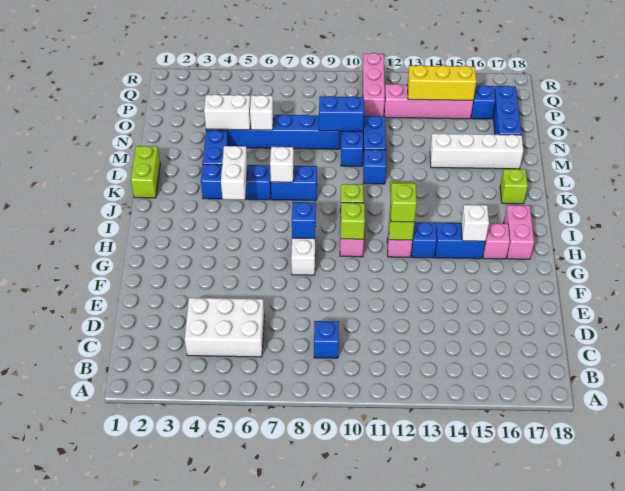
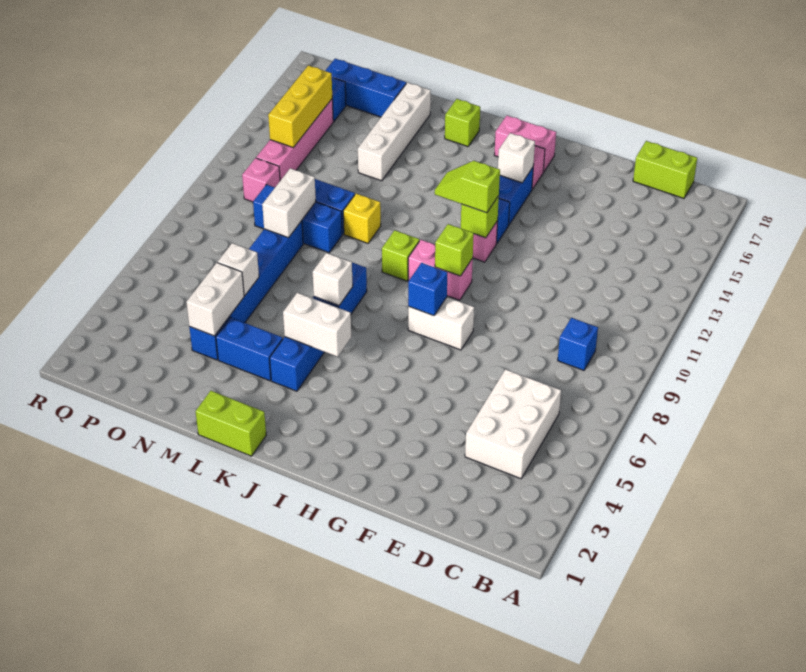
none -> lime brick C18:D18 level 1
blue brick L11 level 1 -> yellow brick L11 level 1
blue brick N9:N10 level 2 -> white brick N9:N10 level 2
pink brick P11:R11 level 1 -> pink brick P11 level 1

